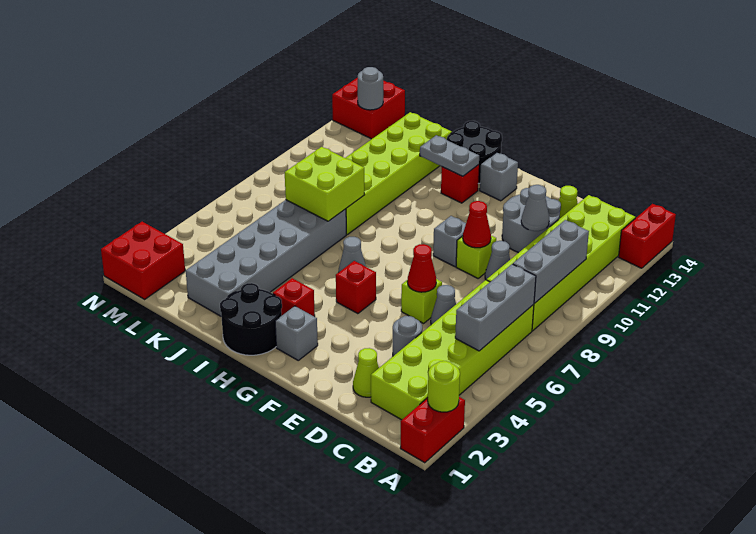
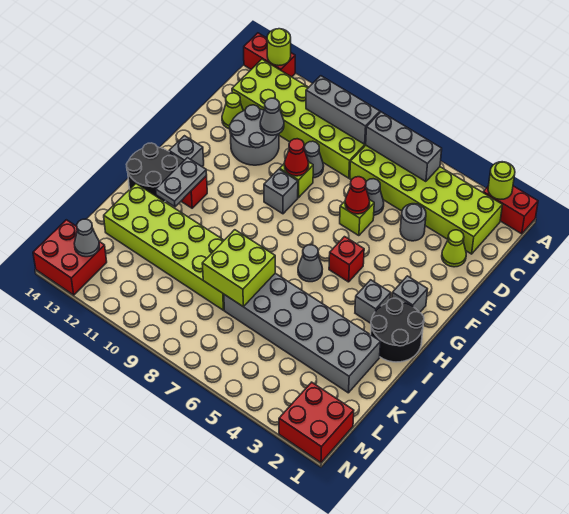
none -> lime round brick A13 level 2
red brick H3 level 1 -> grey brick H3 level 1
grey round brick M13 level 2 -> grey cone M13 level 2

